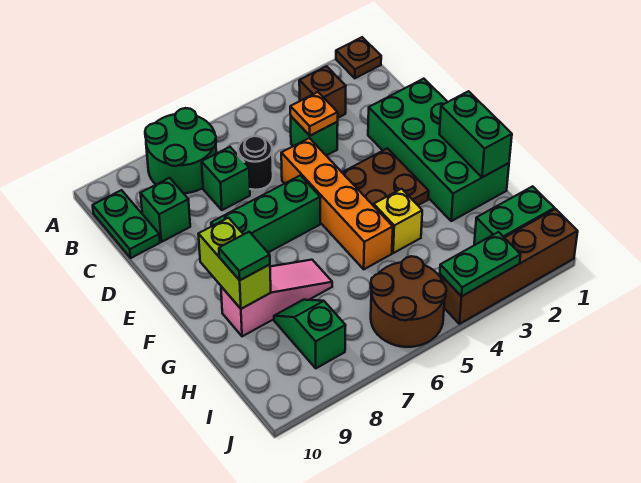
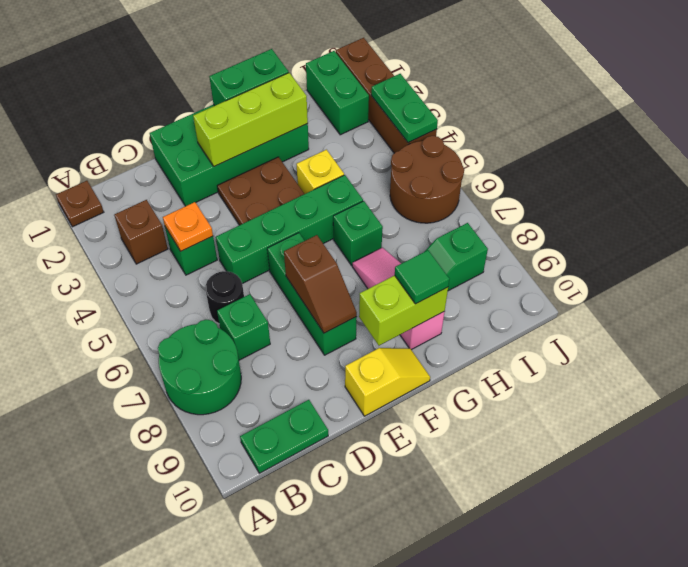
green brick C9 level 1 -> green brick G6 level 1
orange brick D5:G5 level 1 -> green brick D5:G5 level 1
none -> lime brick E2:G2 level 2
none -> brown slope E7:E8 level 2 top 7
none -> yellow slope E10:F10 level 1 top E

